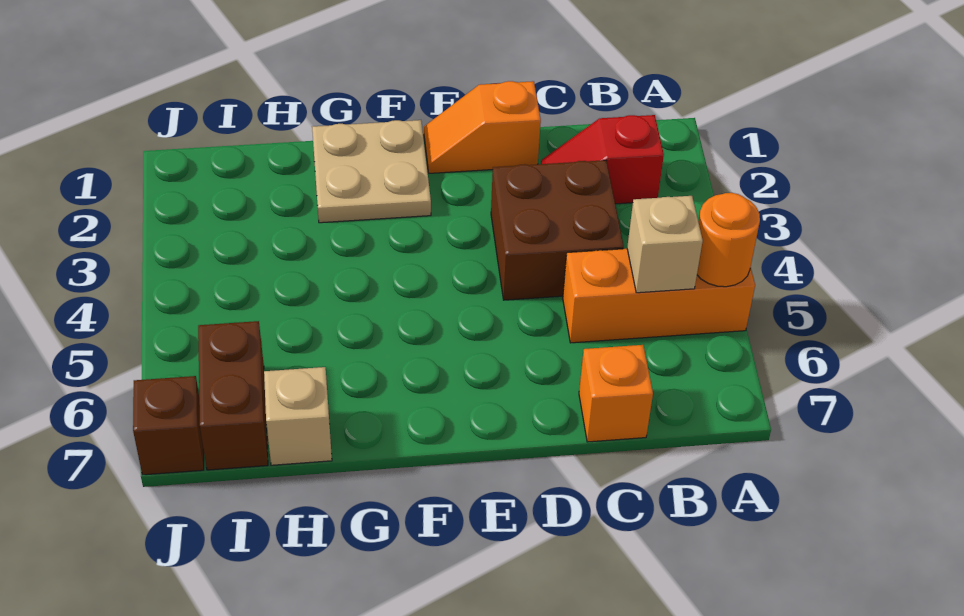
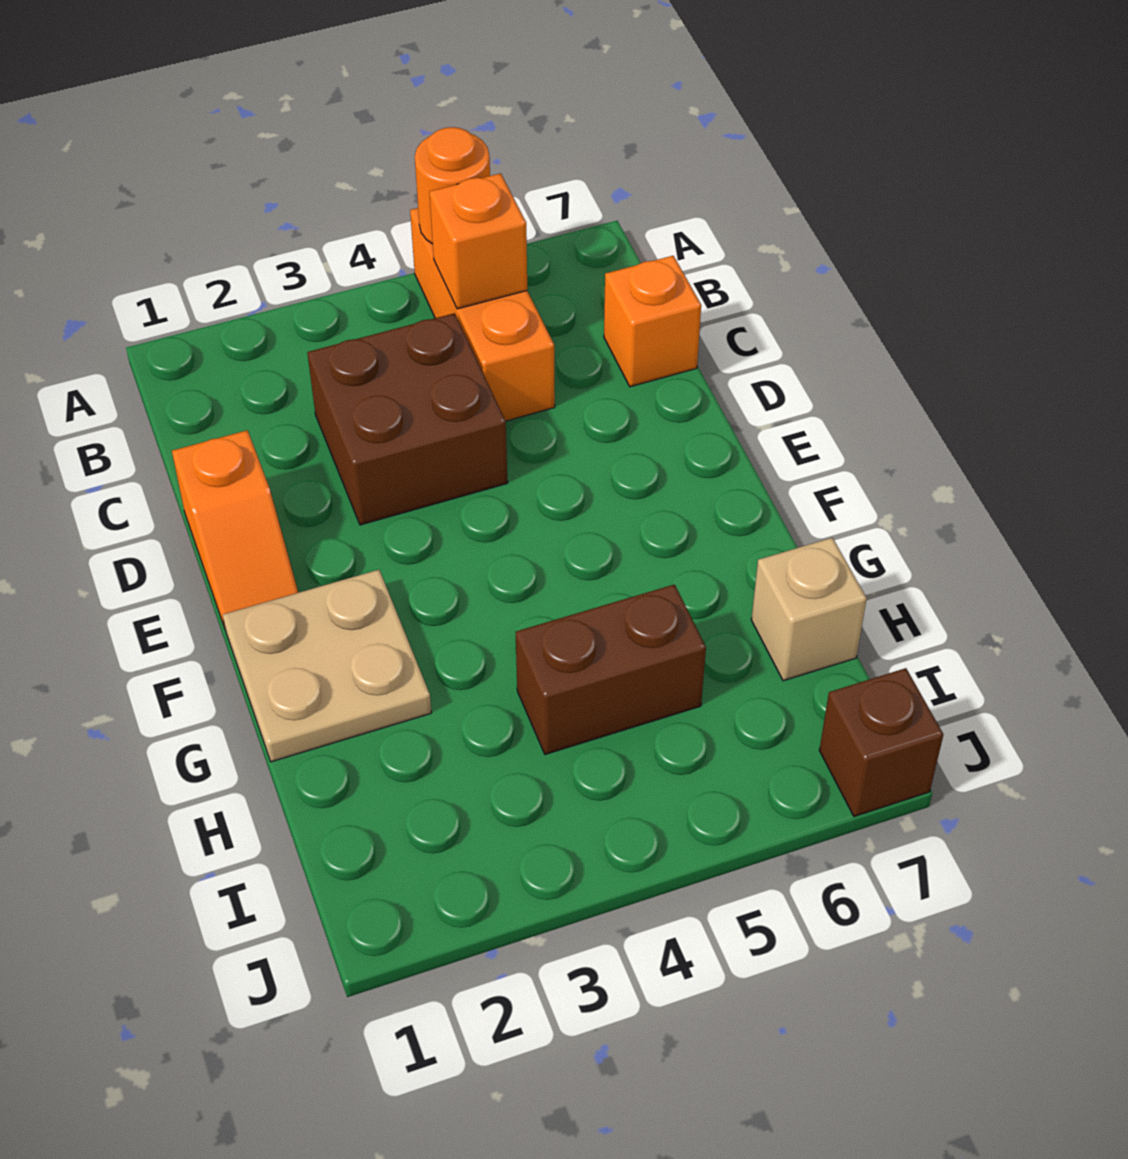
red slope B2:C2 level 1 top B -> none
tan brick B5 level 2 -> orange brick B5 level 2
brown brick I6:I7 level 1 -> brown brick H4:H5 level 1

